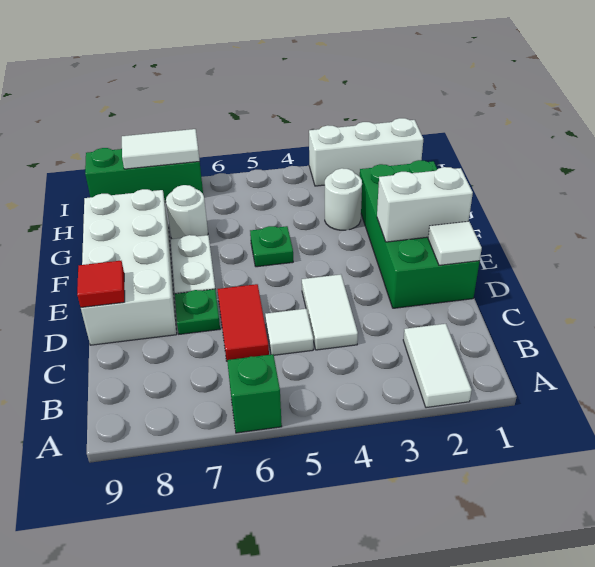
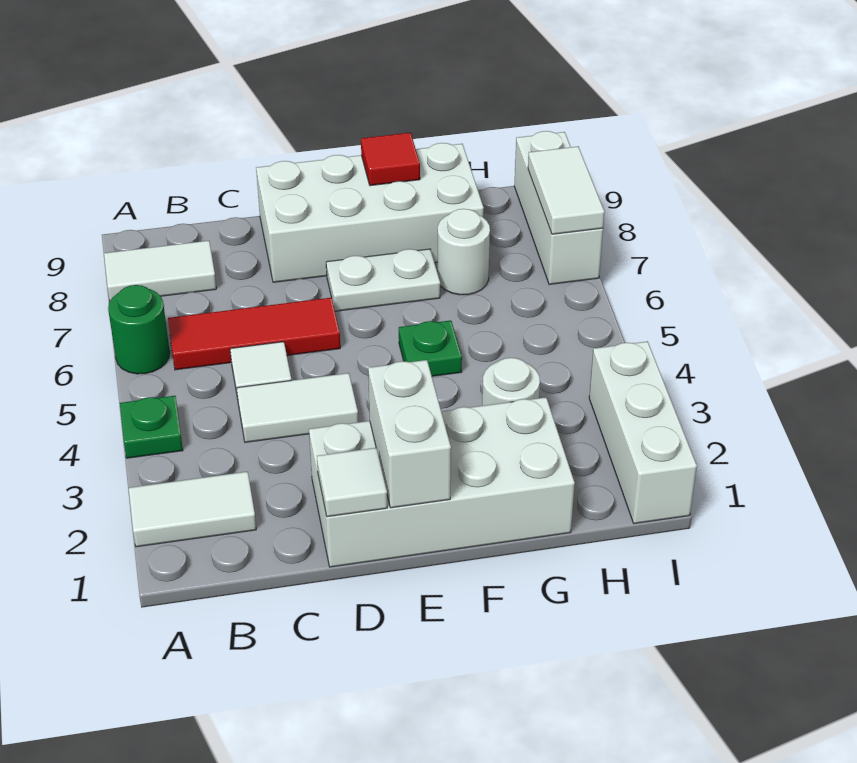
green brick A6 level 1 -> green round brick A6 level 1
none -> white tile A8:B8 level 1
red tile C6:D6 level 1 -> red tile B6:D6 level 1
green brick D1:G2 level 1 -> white brick D1:G2 level 1
green plate D7 level 1 -> green plate A4 level 1
red tile D9 level 2 -> red tile F9 level 2
green brick I7:I9 level 1 -> white brick I7:I9 level 1

